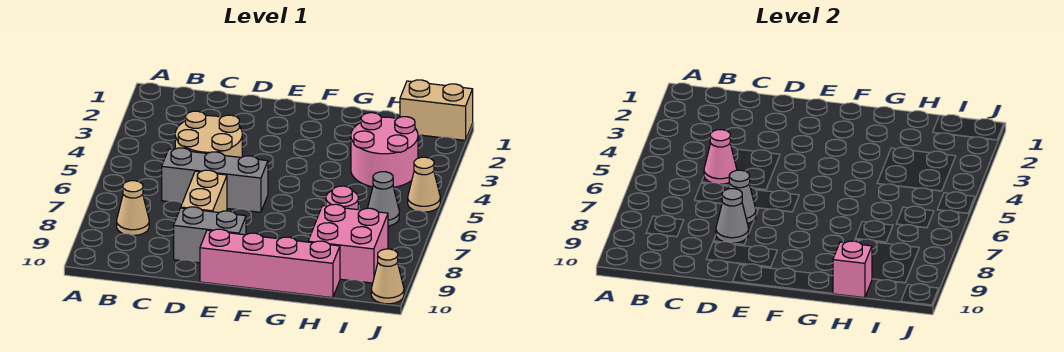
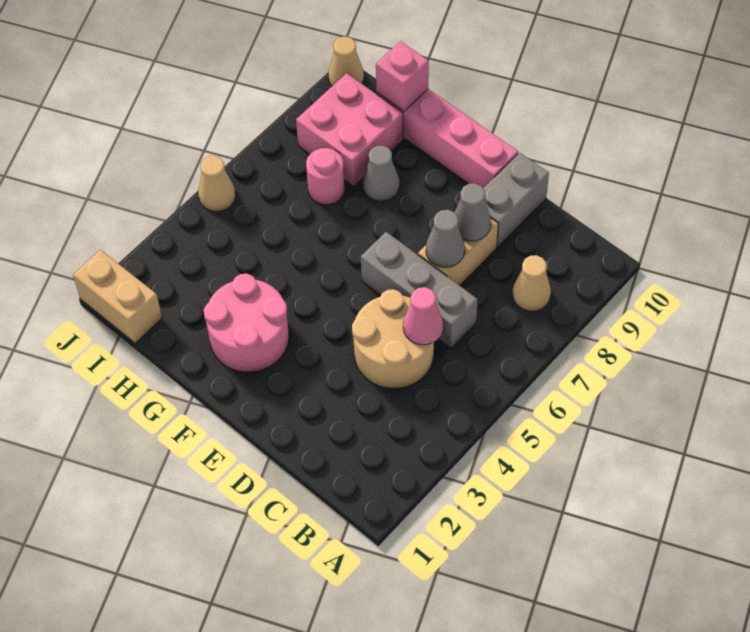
grey brick D9:E9 level 1 -> grey brick D9:D10 level 1
pink round brick H3:I4 level 1 -> pink round brick F2:G3 level 1
grey cone I6 level 1 -> grey cone G8 level 1

